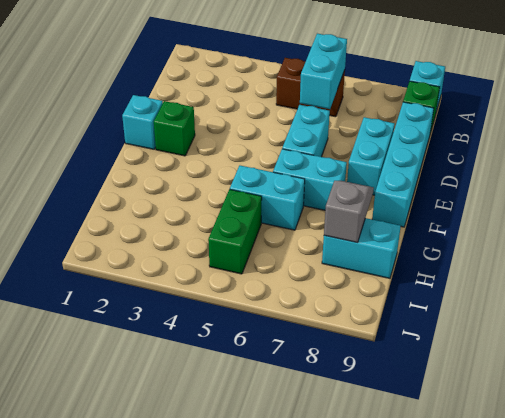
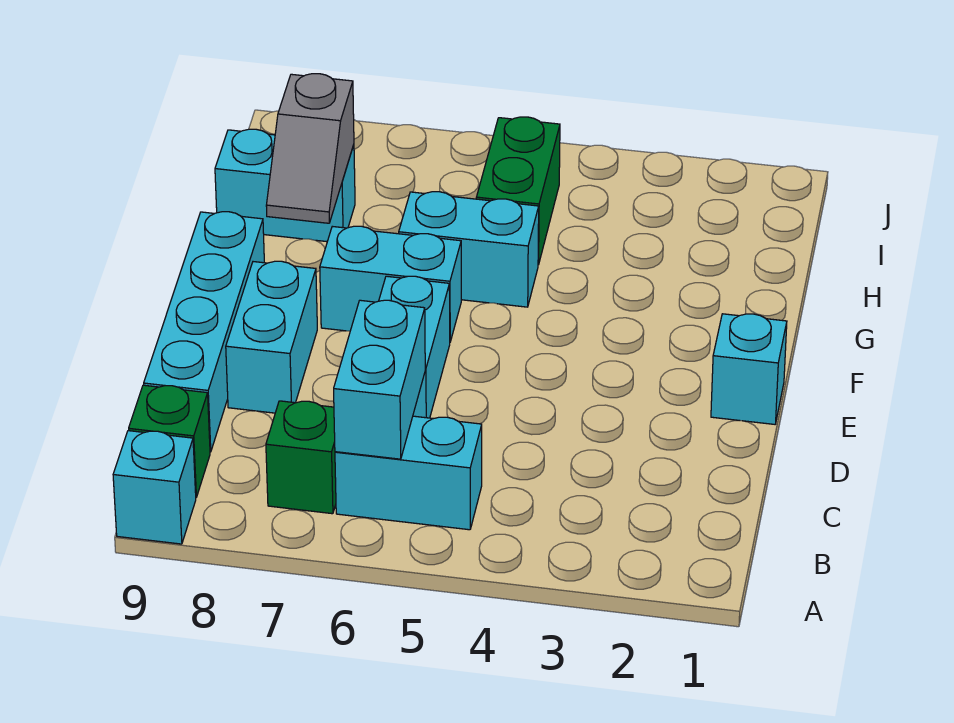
brown brick B5:B6 level 1 -> cyan brick B5:B6 level 1
green brick E2 level 1 -> green brick B7 level 1

